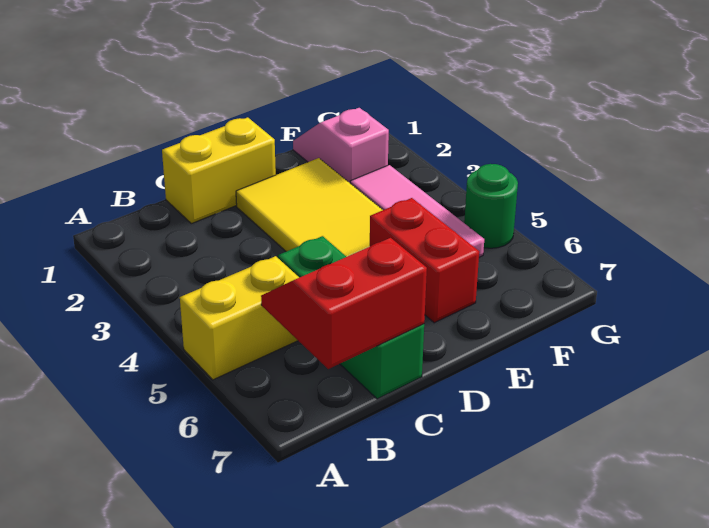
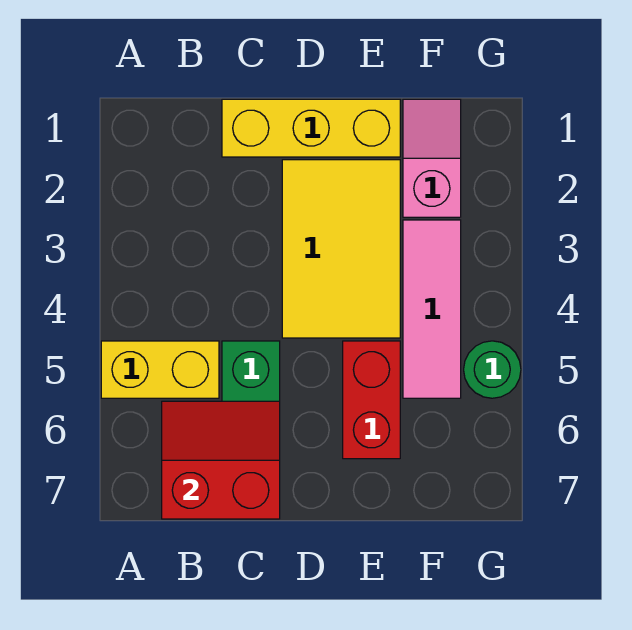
yellow brick C1:D1 level 1 -> yellow brick C1:E1 level 1

